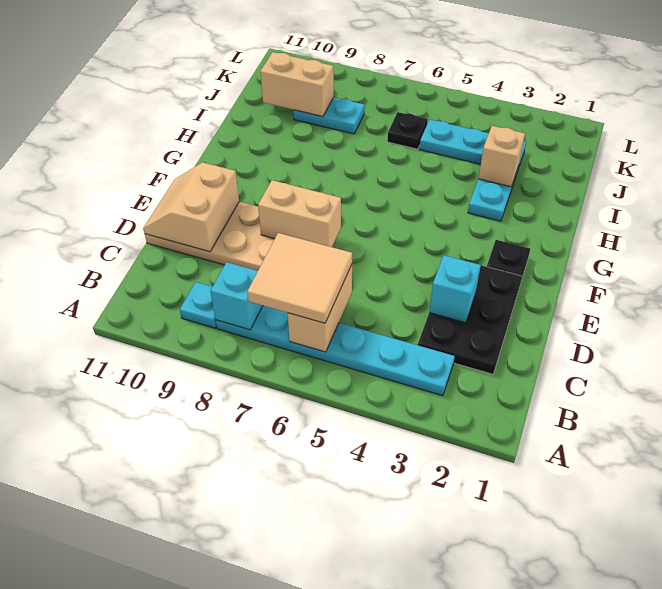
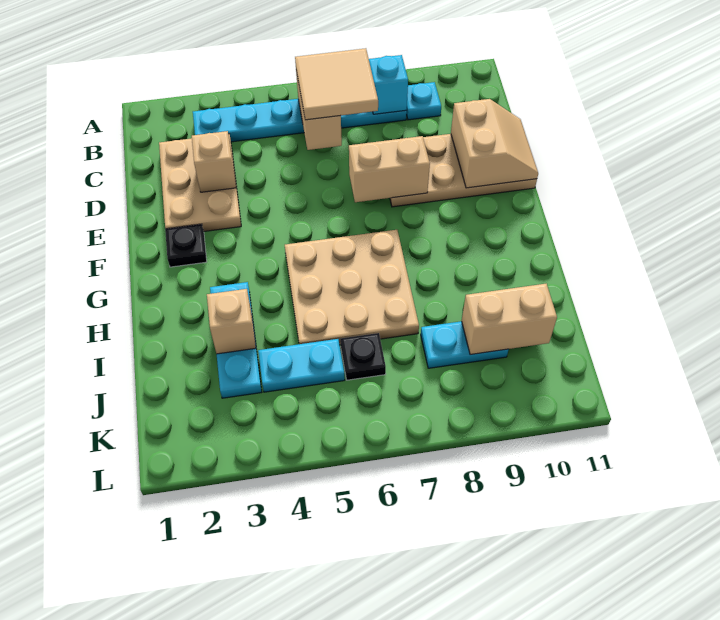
black plate C2:E3 level 1 -> tan plate C2:E3 level 1
cyan brick D3 level 2 -> tan brick D3 level 2
none -> tan plate G5:I7 level 1

